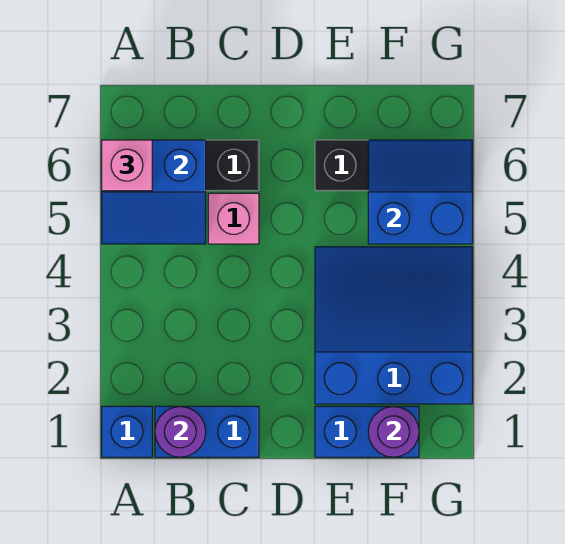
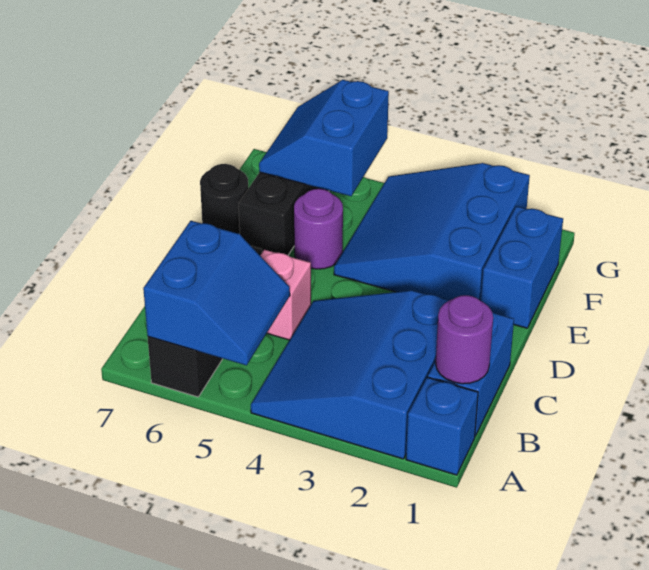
none -> blue slope A2:C4 level 1 top 2
pink brick A6 level 3 -> none
none -> black round brick E7 level 1
purple round brick F1 level 2 -> purple round brick E5 level 1

